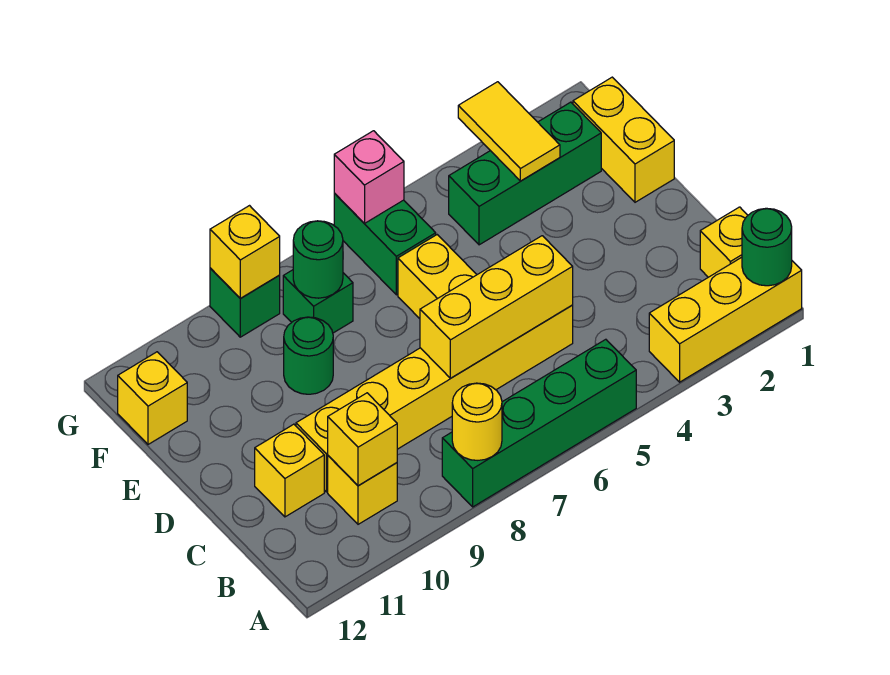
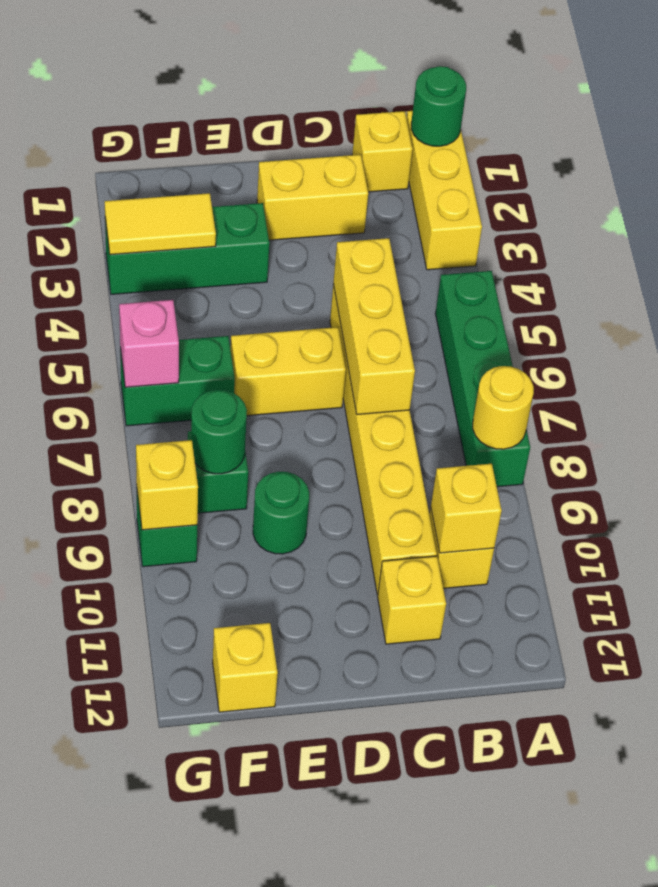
yellow brick E1:F1 level 1 -> yellow brick C2:D2 level 1
green brick F2:F4 level 1 -> green brick E3:G3 level 1

